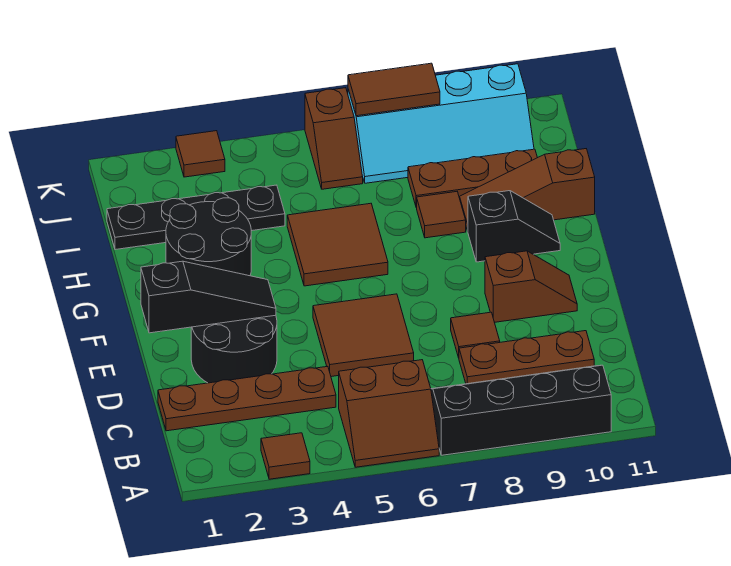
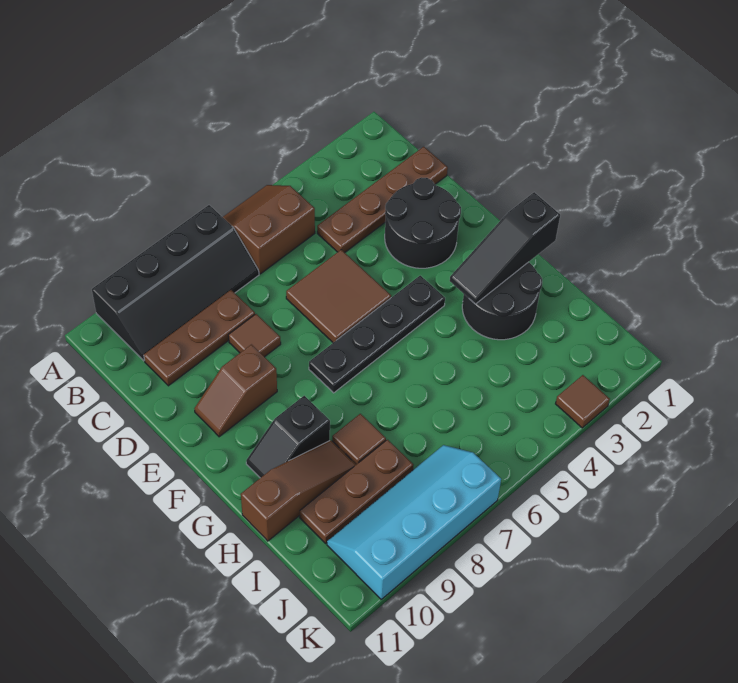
brown tile A3 level 1 -> none
black slope E1:E3 level 2 top 1 -> black slope G1:G3 level 2 top 1
brown tile G5:H6 level 1 -> none
black plate I1:I4 level 1 -> black plate F4:F7 level 1
brown slope J6:K6 level 1 top K -> none
brown tile K7:K8 level 2 -> none

